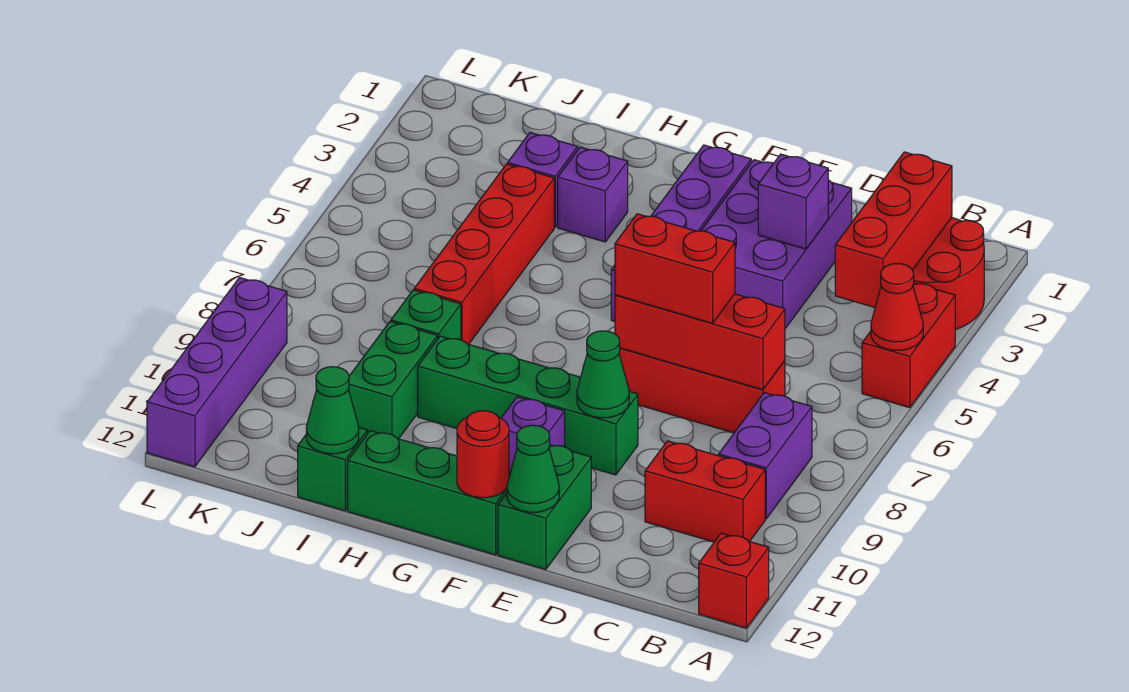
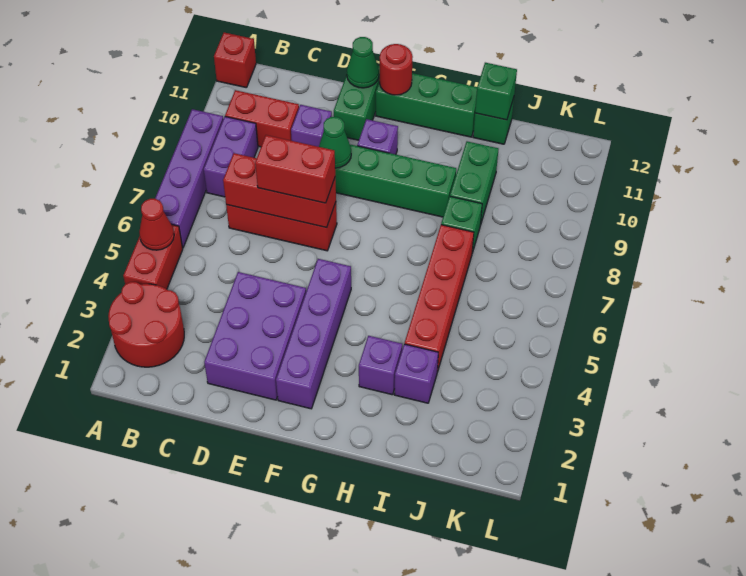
red brick B2:B4 level 2 -> none
purple brick D3 level 2 -> purple brick D10 level 1
green cone I12 level 2 -> green brick I12 level 2
purple brick L9:L12 level 1 -> purple brick A6:A9 level 1

